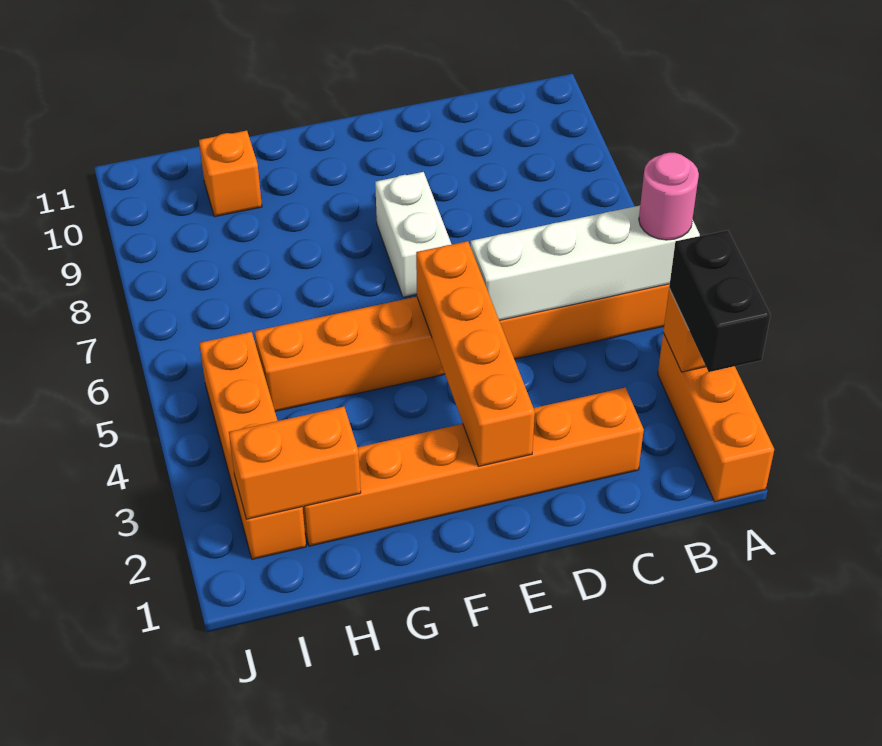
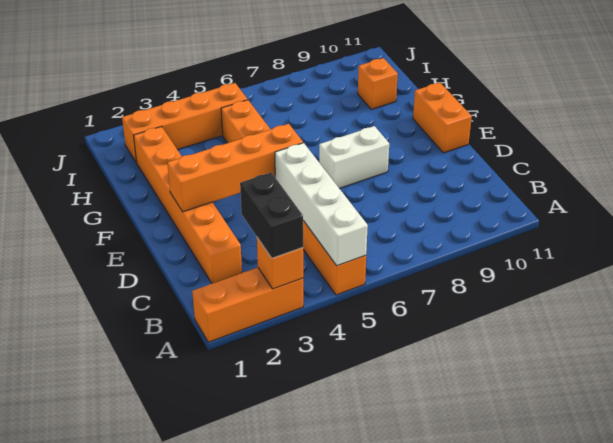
black brick A2:A3 level 3 -> black brick A3:B3 level 3
pink round brick A5 level 3 -> none
orange brick H2:I2 level 2 -> orange brick E11:F11 level 1

